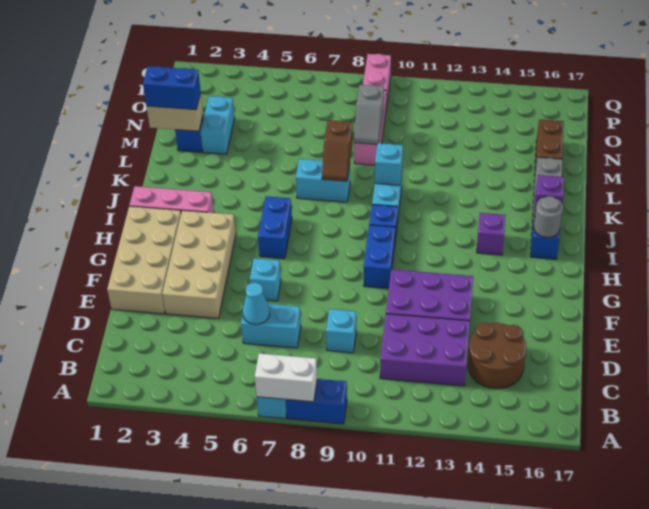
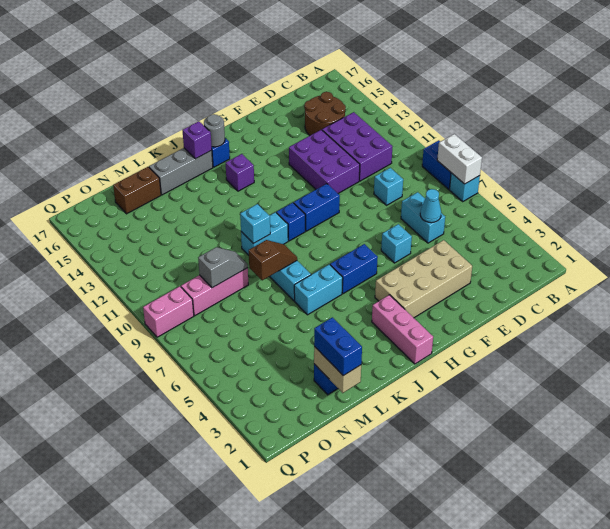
tan brick E1:H2 level 1 -> none
cyan brick M3:N3 level 1 -> cyan brick J6:K6 level 1

